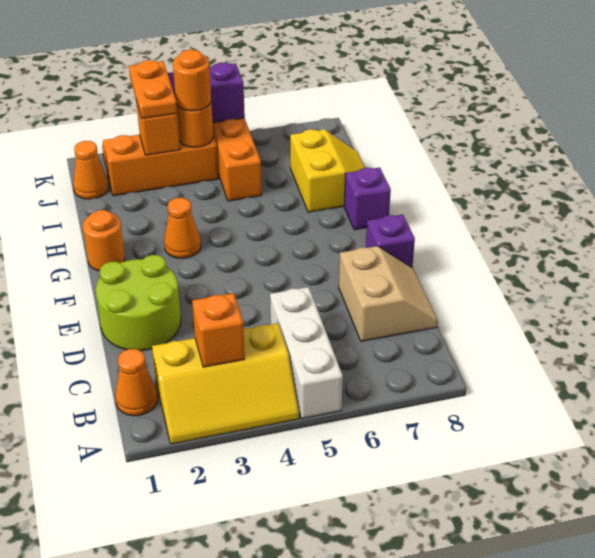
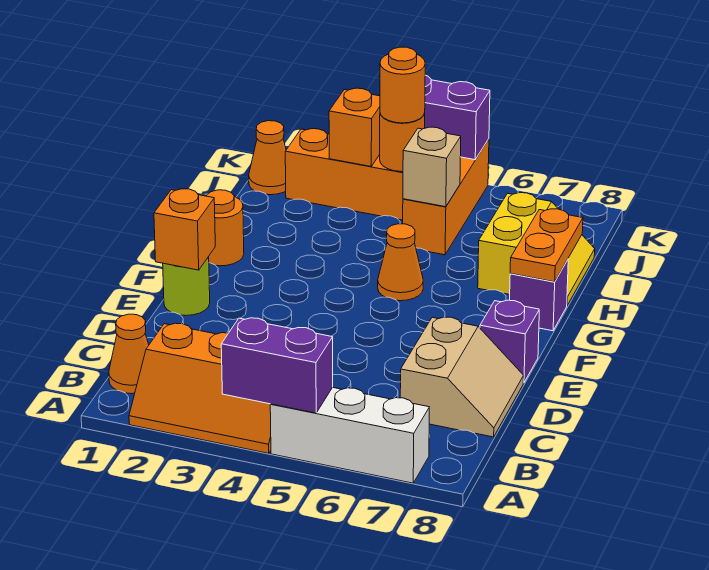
yellow slope A2:B4 level 1 top B -> orange slope A2:B4 level 1 top B
none -> purple brick A4:A5 level 2
white brick A5:C5 level 1 -> white brick A5:A7 level 1
orange brick B3 level 2 -> orange brick E1 level 2
lime round brick D1:E2 level 1 -> lime round brick E1 level 1
orange cone G3 level 1 -> orange cone G5 level 1
none -> tan brick I5 level 2
orange plate J3:K3 level 3 -> orange plate G8:H8 level 2

